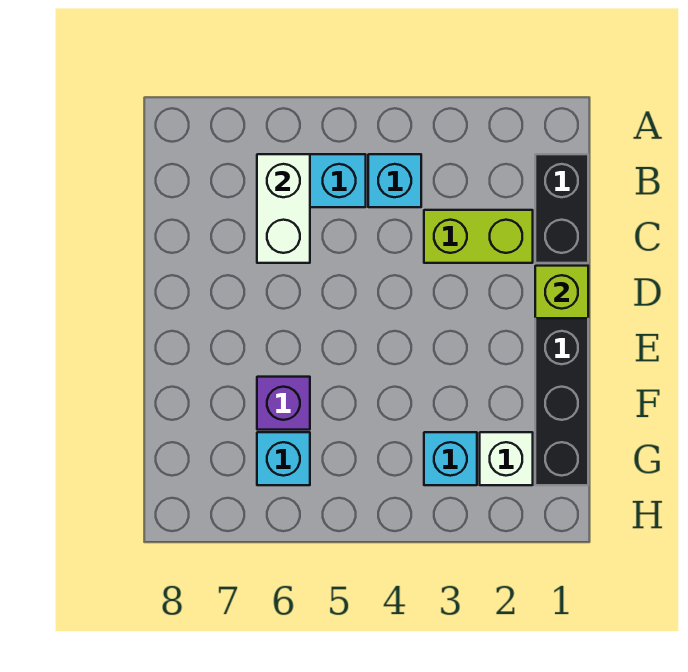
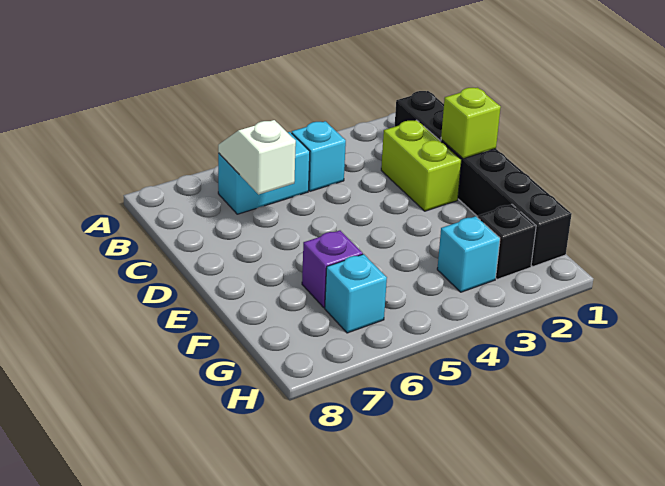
white brick B6:C6 level 2 -> white slope B6:C6 level 2 top C
lime brick C2:C3 level 1 -> lime brick C2:D2 level 1
white brick G2 level 1 -> black brick G2 level 1

